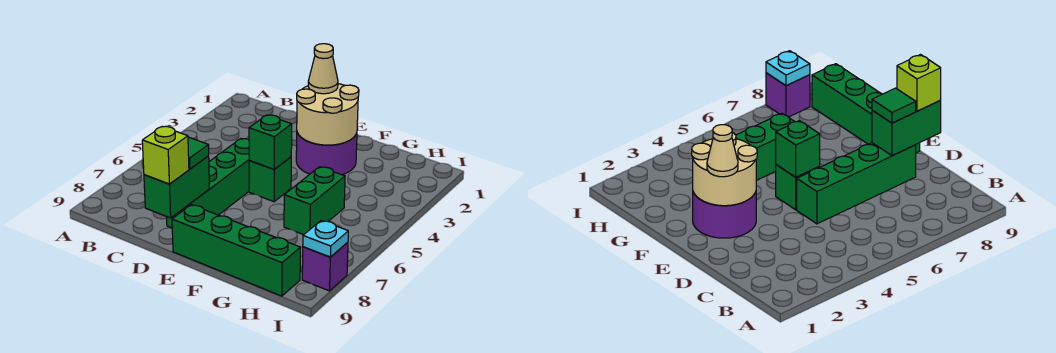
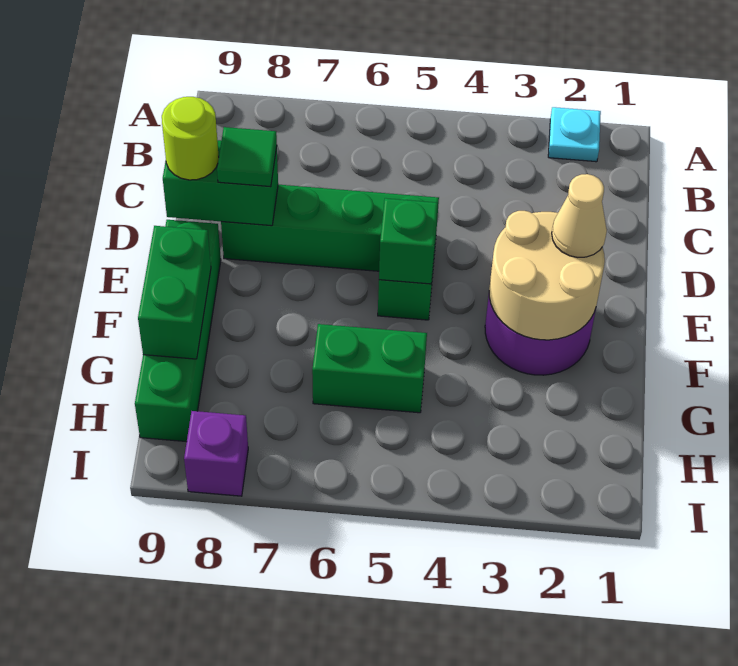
lime brick D9 level 3 -> lime round brick D9 level 3
none -> green brick F9:G9 level 2
cyan plate I8 level 2 -> cyan plate A2 level 1

